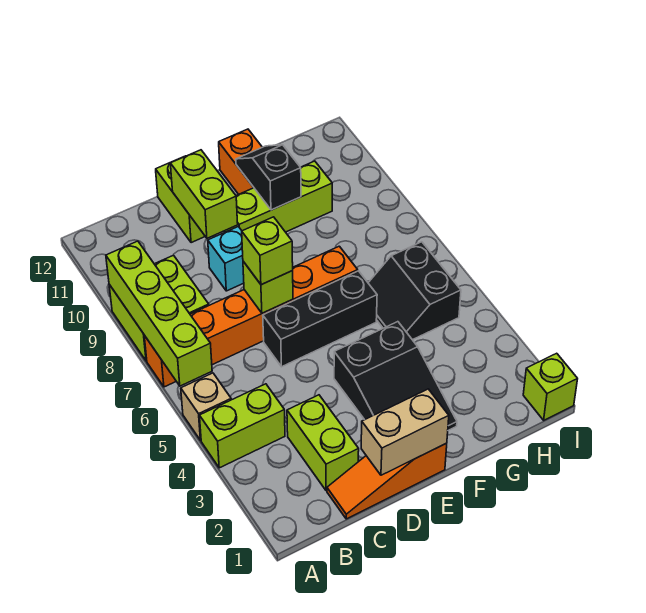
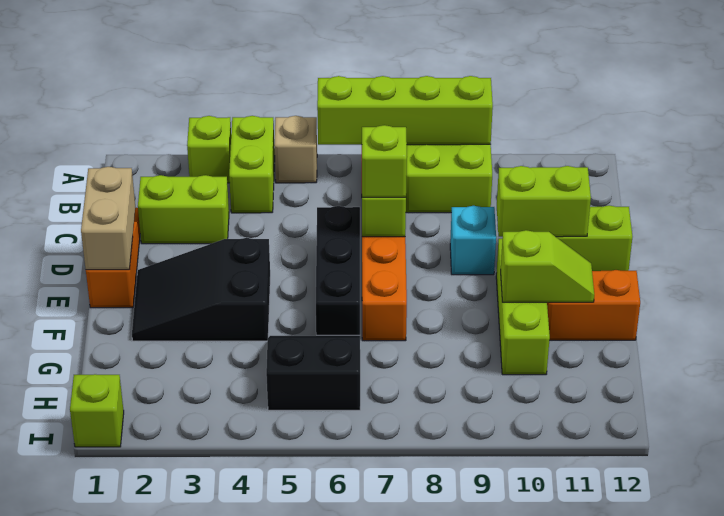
none -> lime brick A3 level 1
black slope F10:F11 level 2 top 10 -> lime slope F10:F11 level 2 top 10

